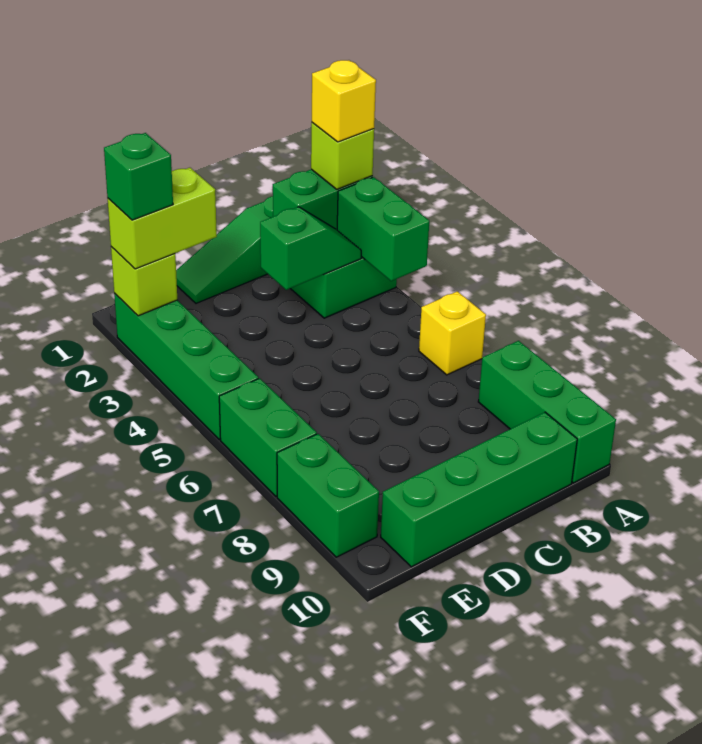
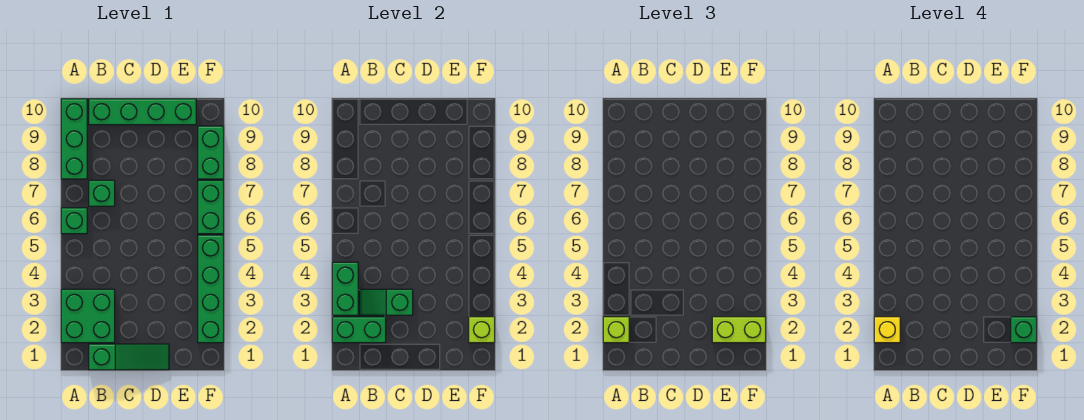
yellow brick A6 level 1 -> green brick A6 level 1
none -> green brick B7 level 1

